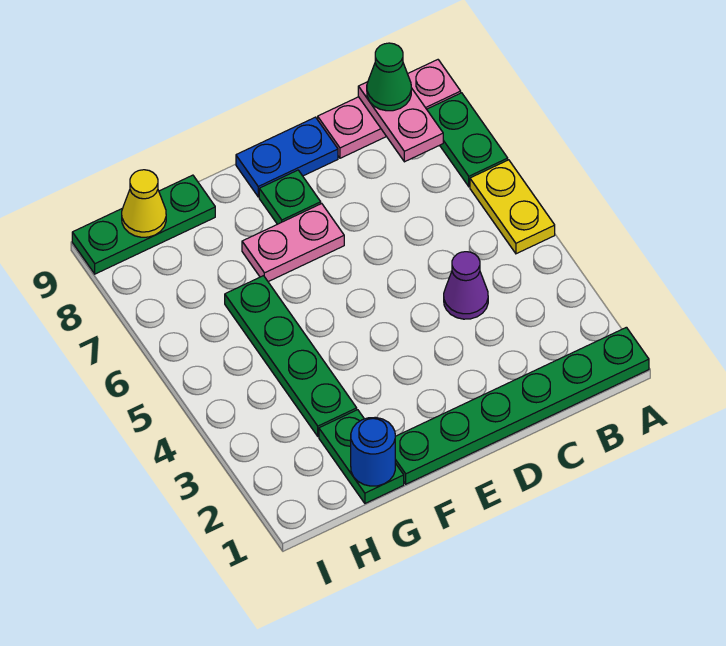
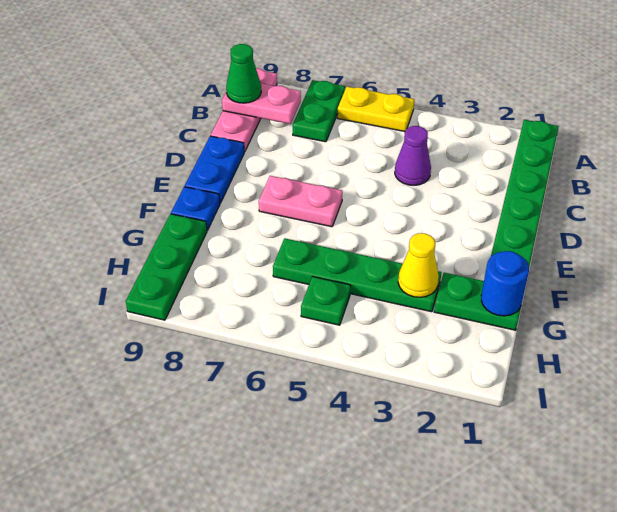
green plate A7:A8 level 1 -> green plate A7:B7 level 1
pink plate E7:F7 level 1 -> pink plate E6:E7 level 1
green plate E8 level 1 -> green plate H5 level 1
none -> blue plate F9 level 1
yellow cone H9 level 2 -> yellow cone G3 level 2

